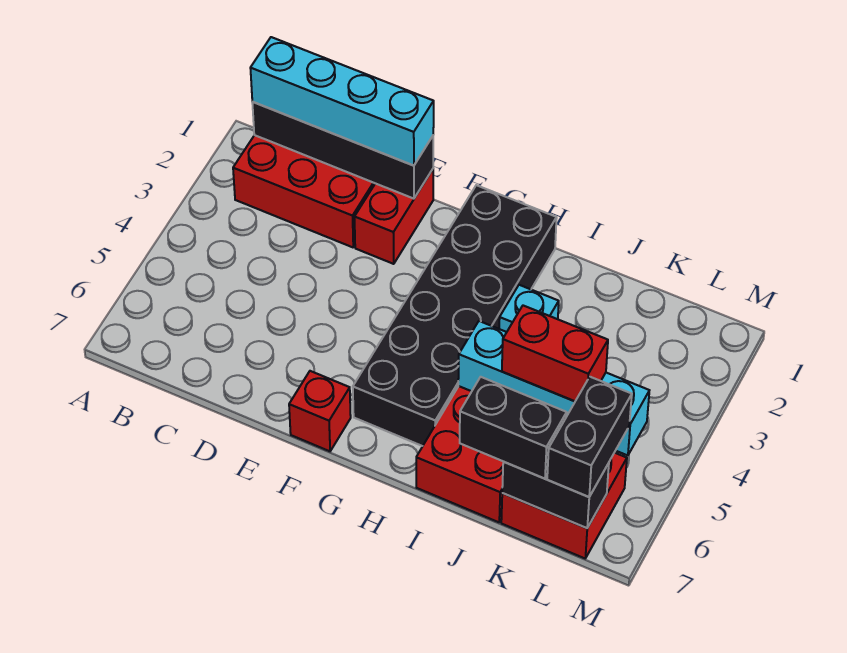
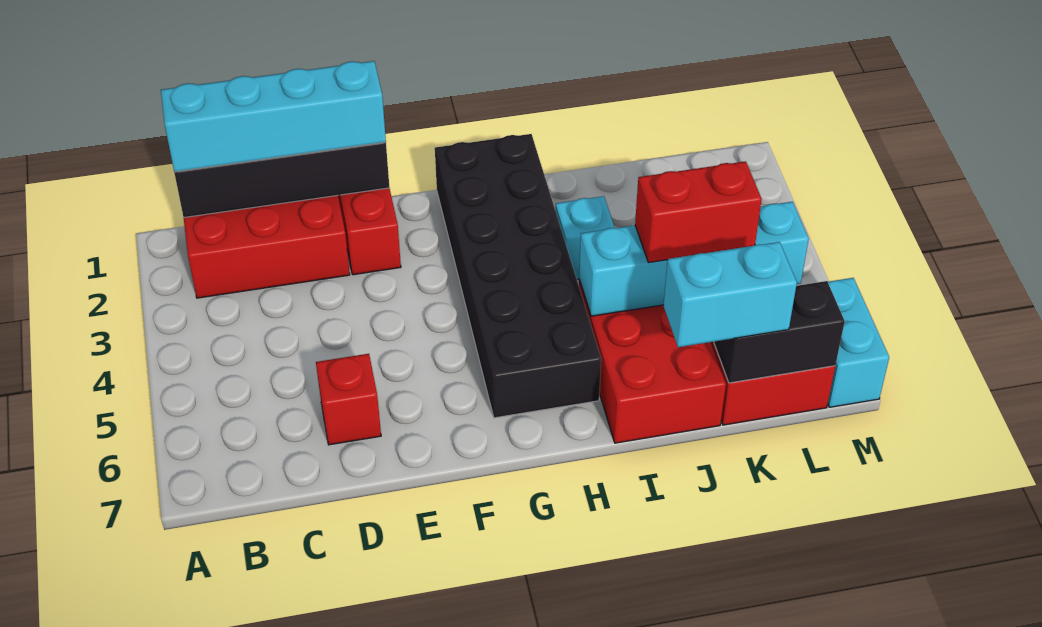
red brick F7 level 1 -> red brick D6 level 1
black brick J7:K7 level 3 -> cyan brick J7:K7 level 3
black brick L6:L7 level 3 -> none
none -> cyan brick M6:M7 level 1

